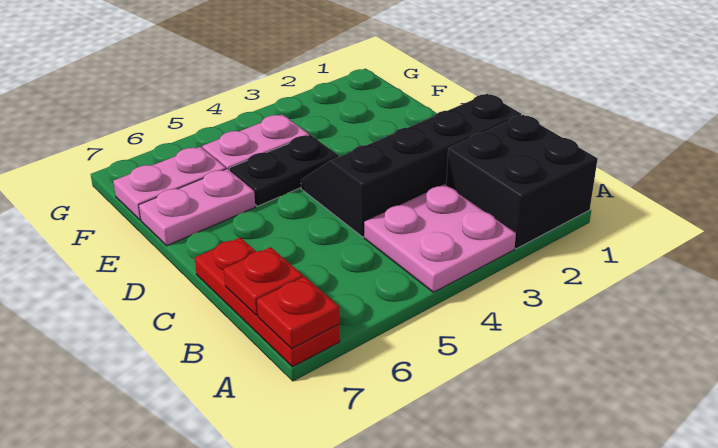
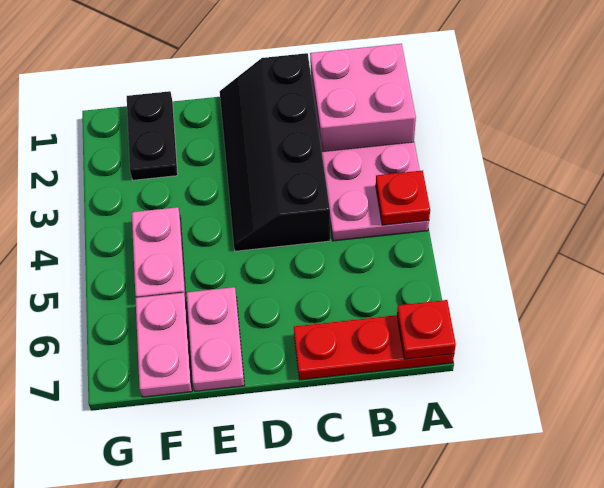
black brick A1:B2 level 1 -> pink brick A1:B2 level 1
red plate B7 level 2 -> red plate A4 level 2
black plate E4:E5 level 1 -> black plate F1:F2 level 1

